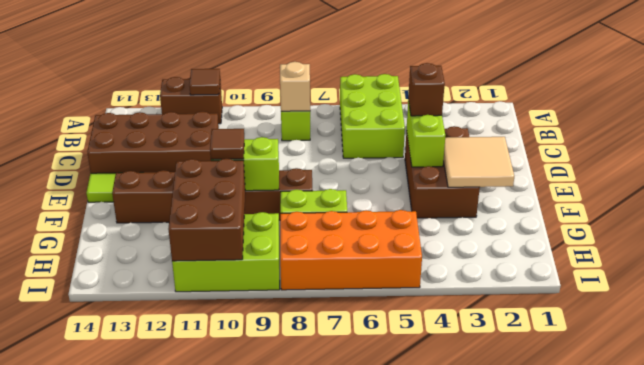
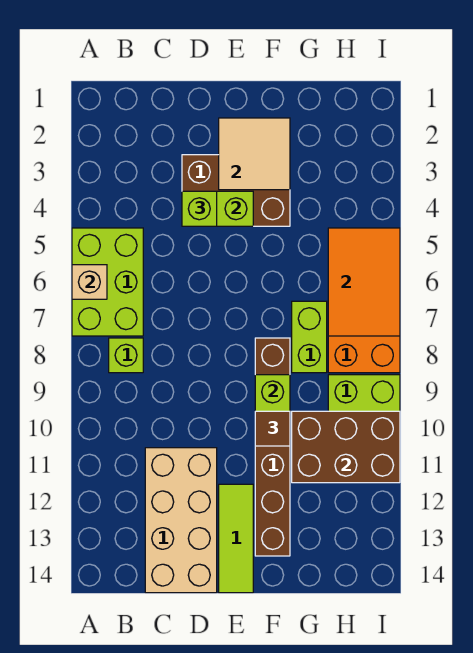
lime brick A5:C6 level 1 -> lime brick A5:B7 level 1
brown brick A11:A12 level 1 -> none
brown tile A11 level 2 -> none
tan brick B8 level 2 -> tan brick A6 level 2
brown brick C11:D14 level 1 -> tan brick C11:D14 level 1
brown brick D4 level 3 -> lime brick D4 level 3
none -> orange tile H5:I7 level 2

